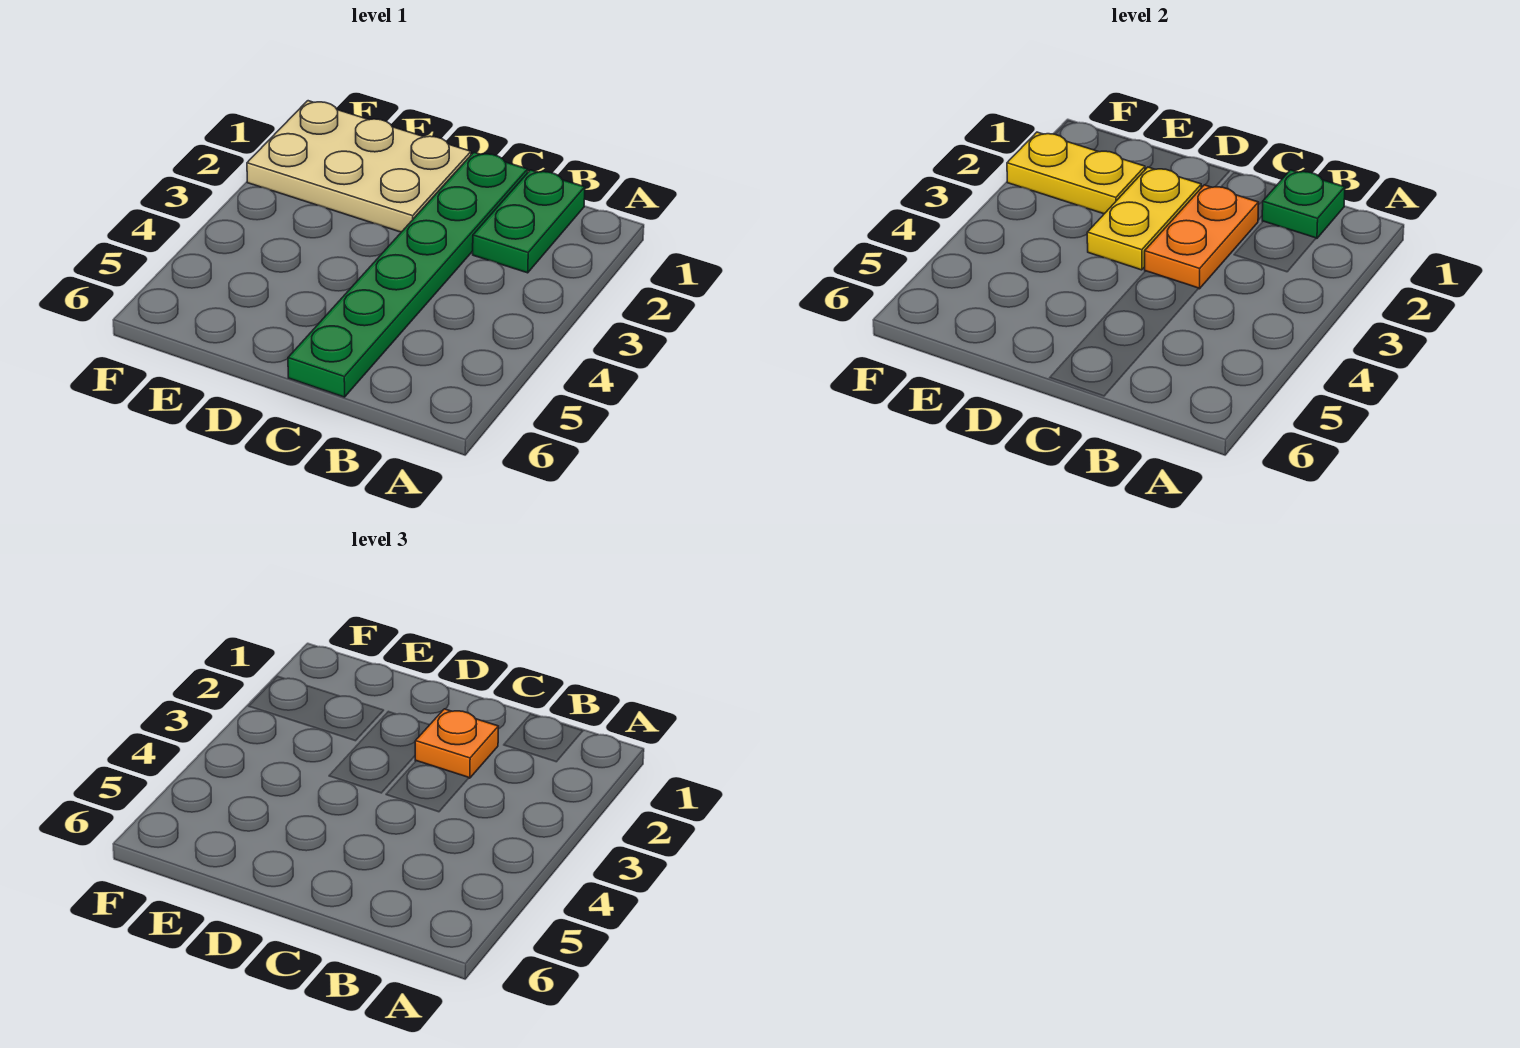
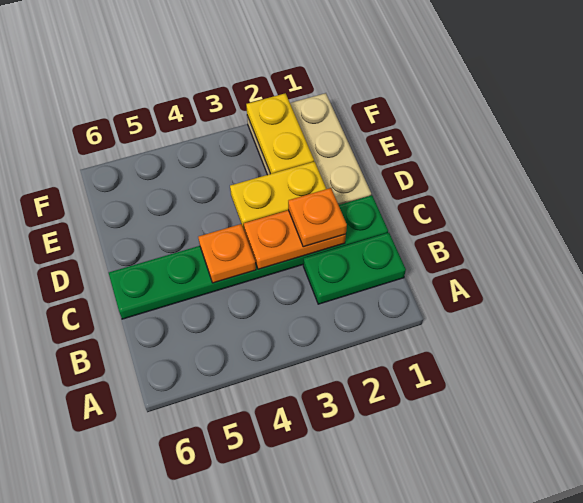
green plate B1 level 2 -> none
none -> orange plate C4 level 2

